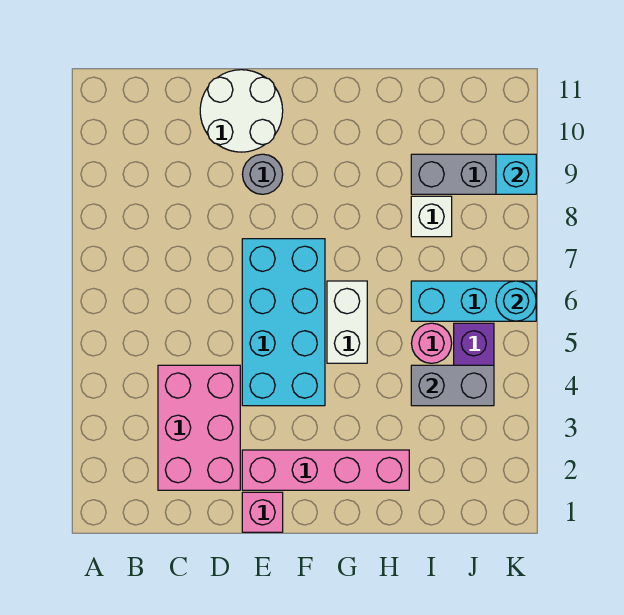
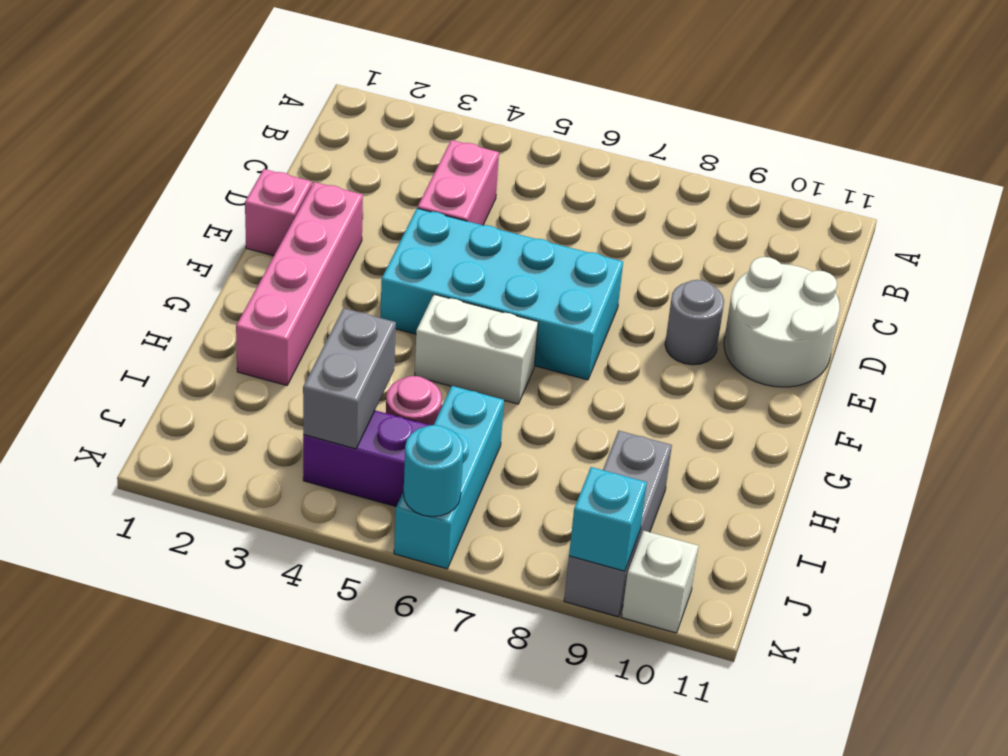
pink brick C2:D4 level 1 -> pink brick C4:D4 level 1
white brick I8 level 1 -> white brick K10 level 1

